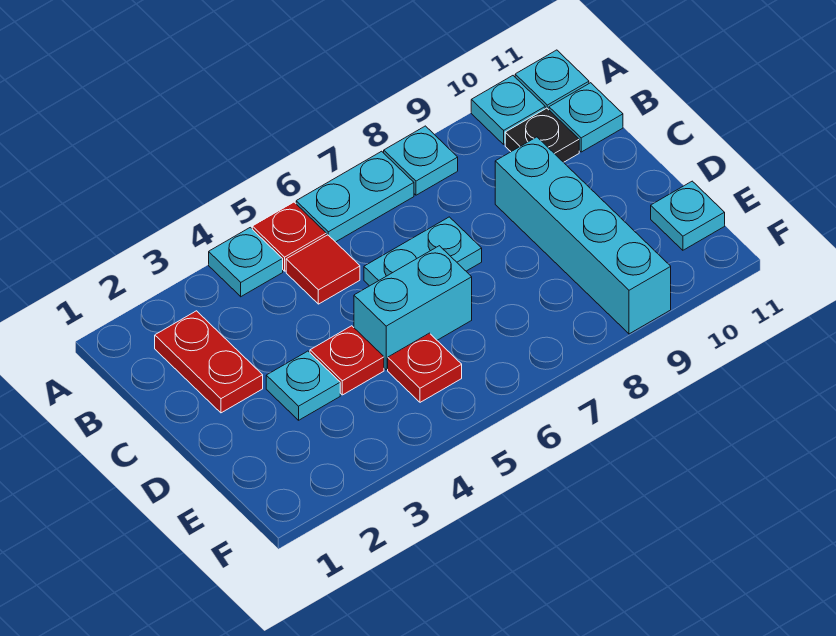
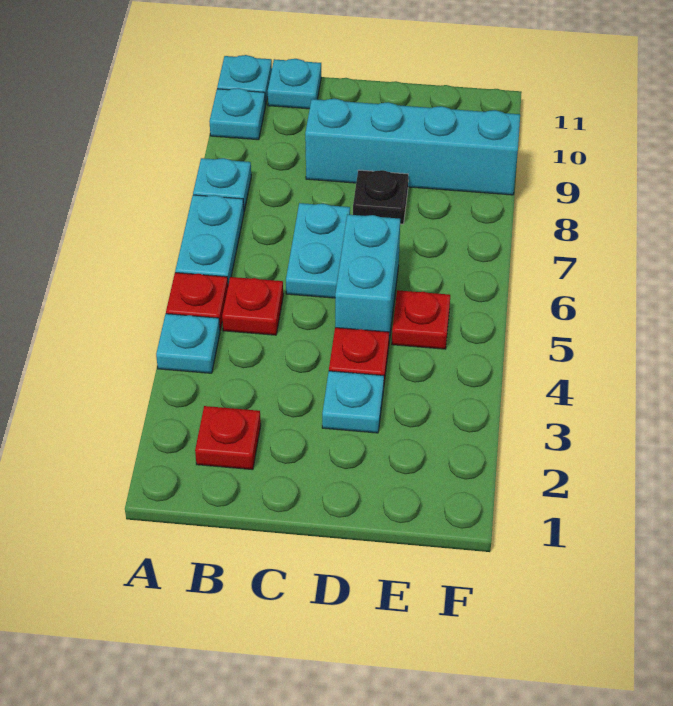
red plate B2:C2 level 1 -> red plate B2 level 1
red tile B5 level 1 -> red plate B5 level 1
black plate B10 level 1 -> black plate D8 level 1
cyan plate E11 level 1 -> none

